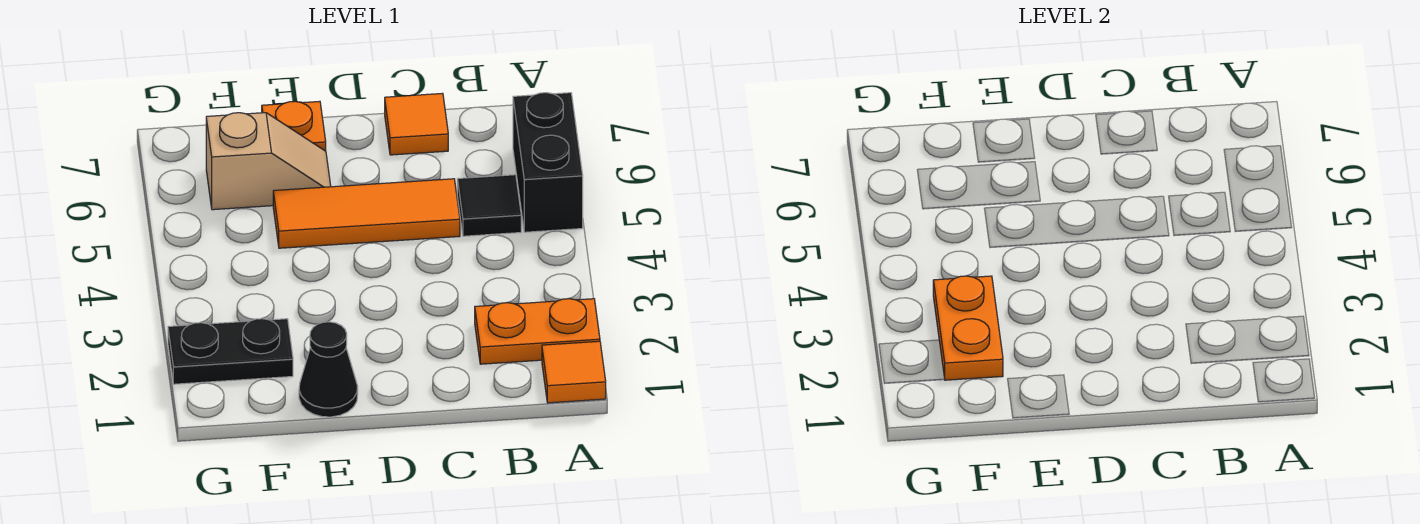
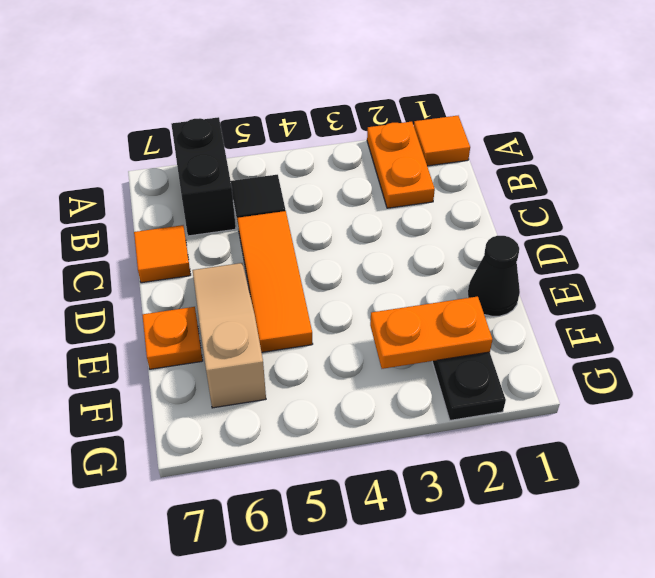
black brick A5:A6 level 1 -> black brick A6:B6 level 1
tan slope E6:F6 level 1 top F -> tan slope D6:F6 level 1 top F

